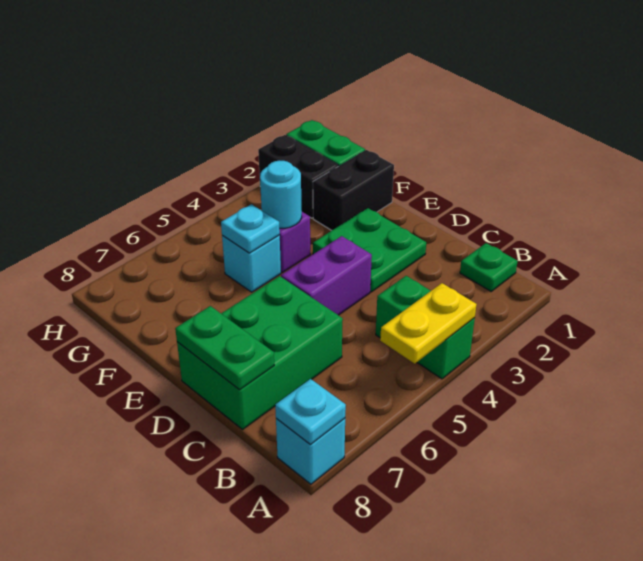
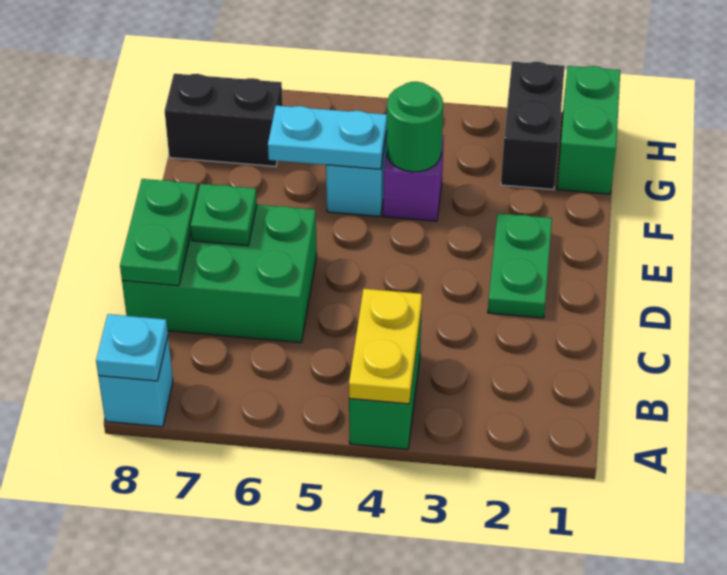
yellow plate A4:A5 level 2 -> yellow plate A4:B4 level 2
green plate B1 level 1 -> green plate D7 level 2
green plate D2:E3 level 1 -> green plate D2:E2 level 1
purple brick D4:D5 level 1 -> none
black brick F1:F2 level 1 -> black brick G7:G8 level 1
cyan round brick F4 level 2 -> green round brick F4 level 2
cyan plate F5 level 2 -> cyan plate F5:F6 level 2

